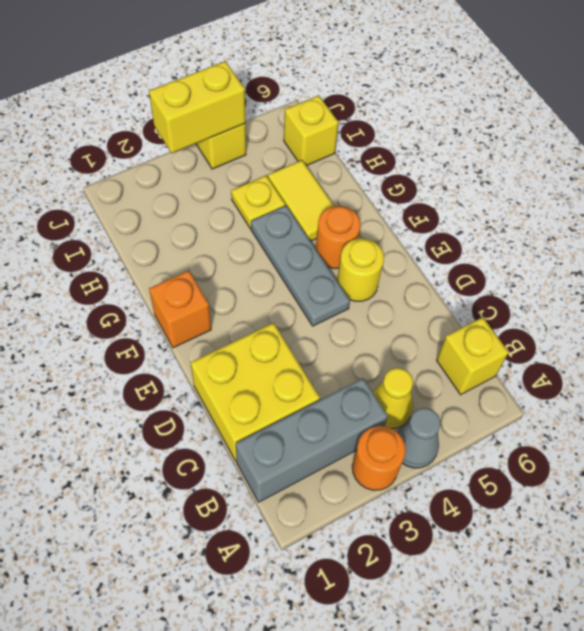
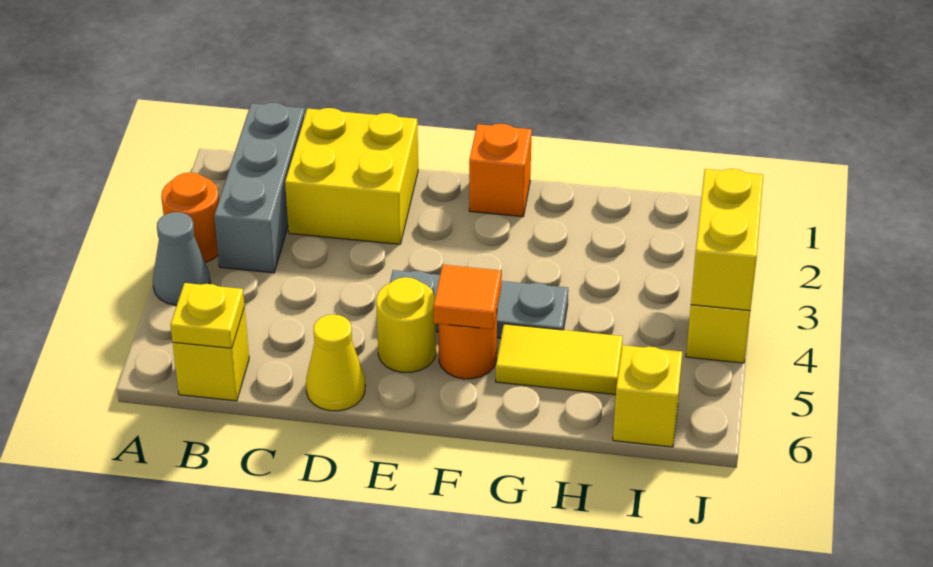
yellow cone B4 level 1 -> yellow cone D6 level 1
none -> orange tile F5 level 2
yellow plate H4 level 1 -> yellow plate B6 level 2

